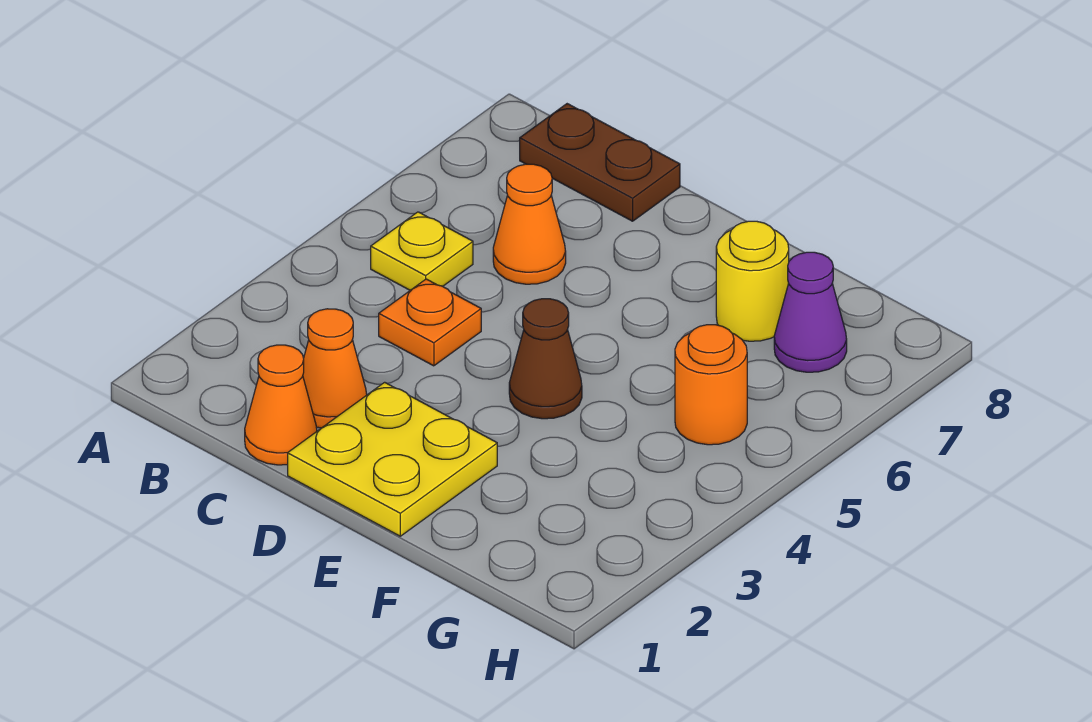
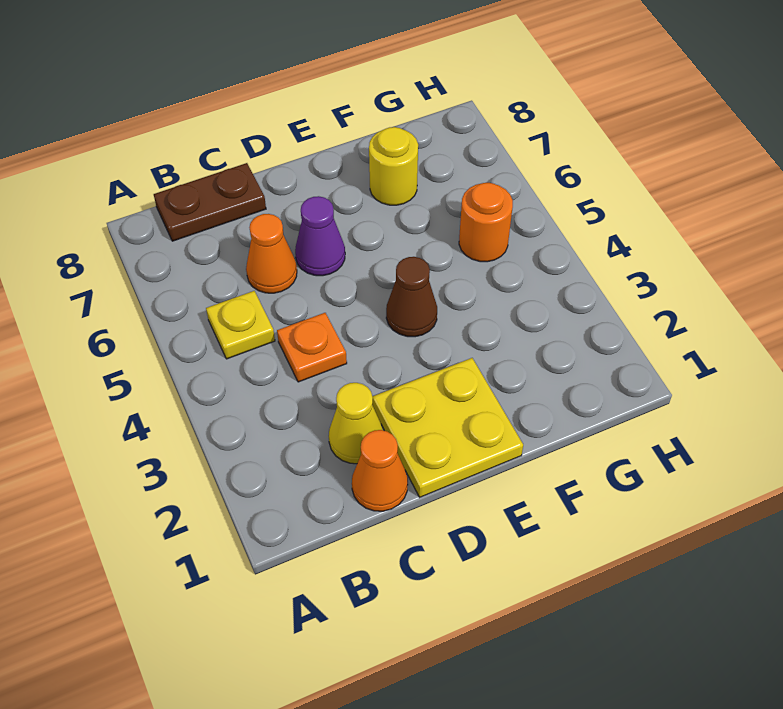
orange cone C2 level 1 -> yellow cone C2 level 1
purple cone G7 level 1 -> purple cone D6 level 1

